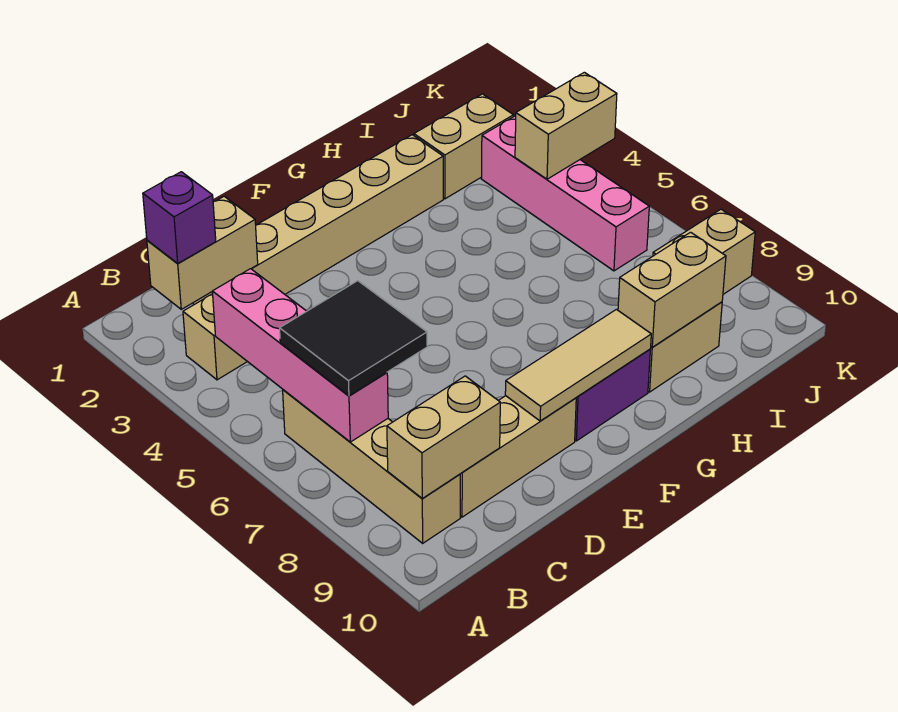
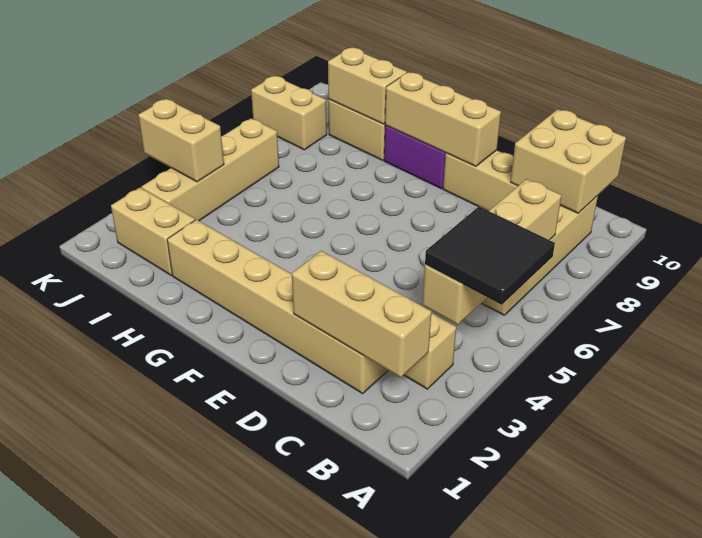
tan brick B2:C2 level 2 -> tan brick B2:D2 level 2
purple brick B2 level 3 -> none
pink brick B4:B7 level 2 -> tan brick B4:B7 level 2
black tile B6:C7 level 3 -> black tile A4:B5 level 3
tan brick B9:C9 level 2 -> tan brick B9:C10 level 2
tan tile E9:G9 level 2 -> tan brick E9:G9 level 2
pink brick J3:J6 level 1 -> tan brick J3:J6 level 1

